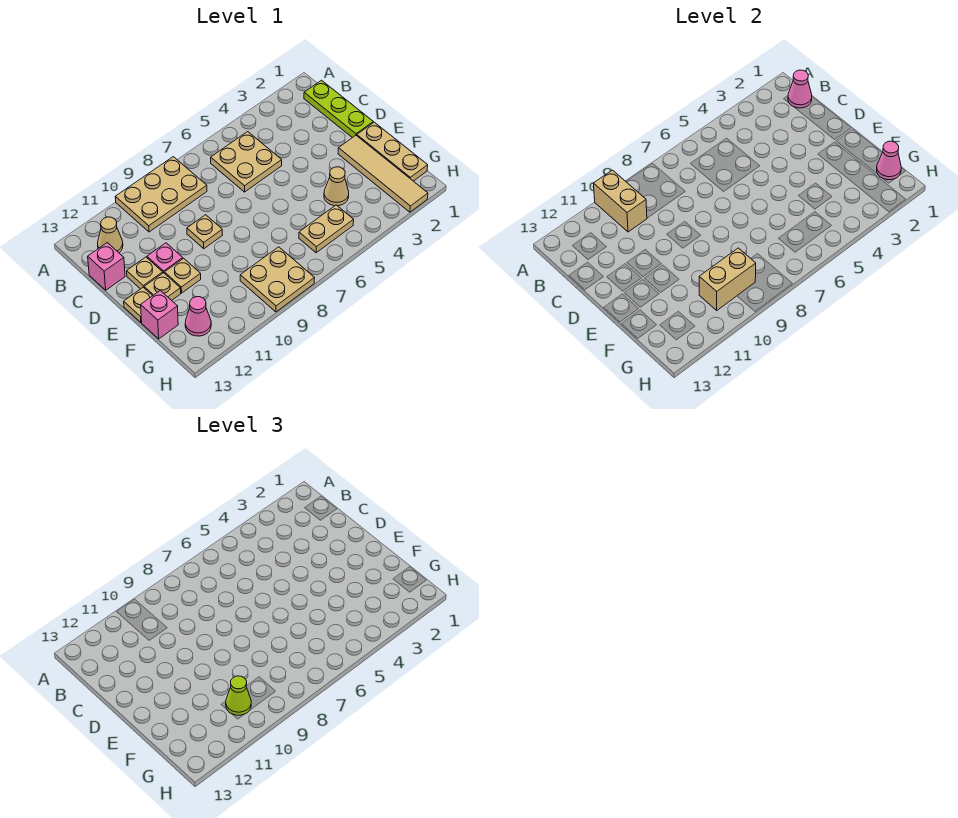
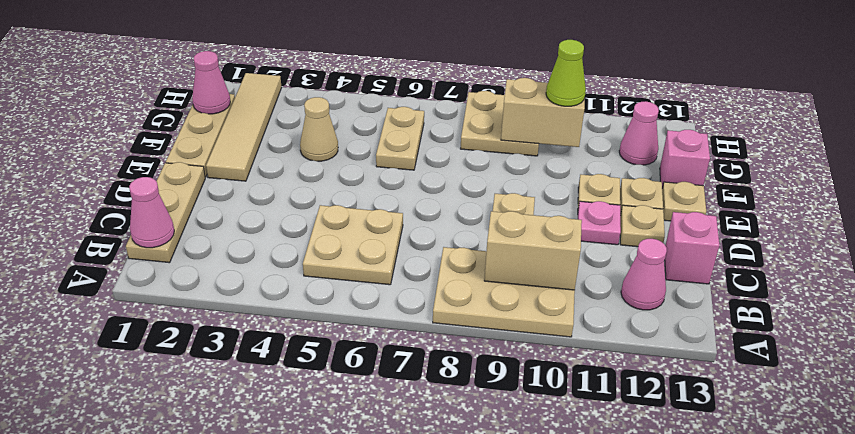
tan brick A10:B10 level 2 -> tan brick B9:B10 level 2
lime plate B1:D1 level 1 -> tan plate B1:D1 level 1
tan cone B12 level 1 -> pink cone B12 level 1
tan plate G5:G6 level 1 -> tan plate F6:G6 level 1

